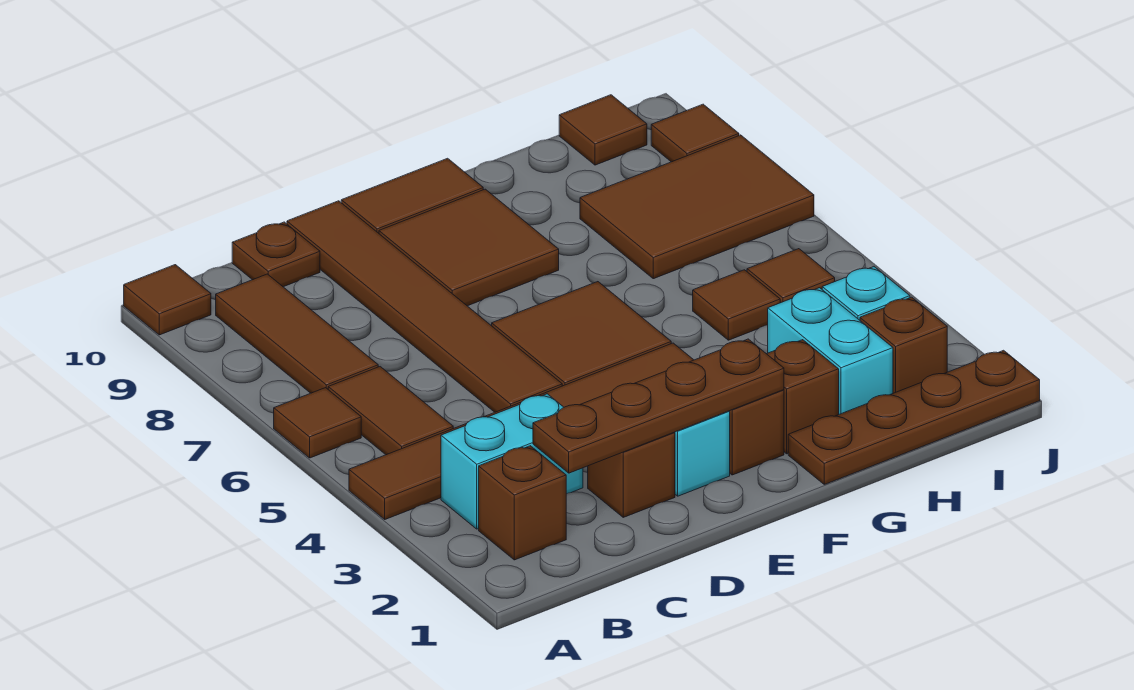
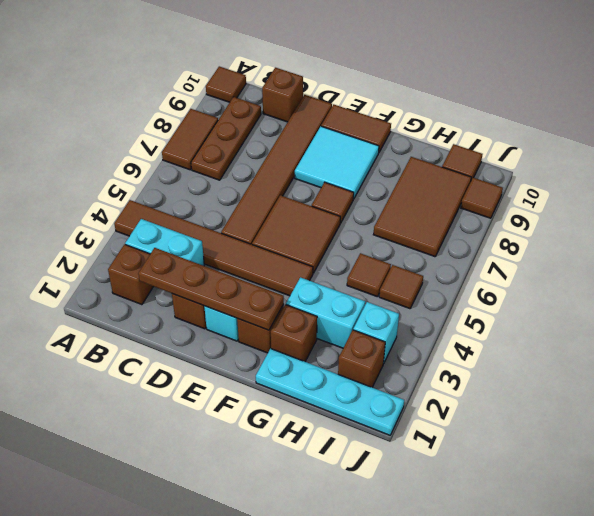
brown tile A6 level 1 -> brown tile F7 level 1
brown tile B5:B6 level 1 -> brown tile A7:A8 level 1
brown tile B7:B9 level 1 -> brown plate B7:B9 level 1
brown plate C10 level 1 -> brown brick C10 level 1
brown tile E8:F9 level 1 -> cyan tile E8:F9 level 1
brown plate G1:J1 level 1 -> cyan plate G1:J1 level 1
cyan brick H2:H3 level 1 -> cyan brick G3:H3 level 1
brown tile H7:J8 level 1 -> brown tile H7:I9 level 1

